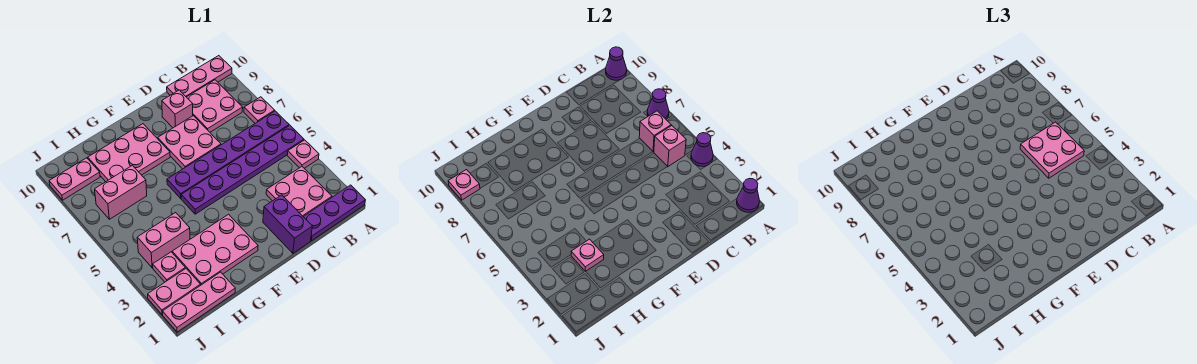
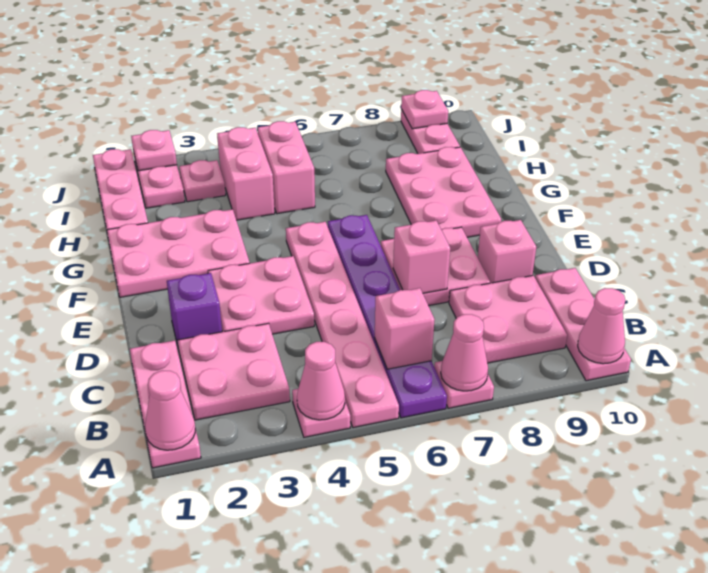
purple plate A1:C1 level 1 -> pink plate A1:C1 level 1
purple cone A1 level 2 -> pink cone A1 level 2
purple cone A4 level 2 -> pink cone A4 level 2
purple plate A5:F5 level 1 -> pink plate A5:F5 level 1
purple cone A7 level 2 -> pink cone A7 level 2
purple cone A10 level 2 -> pink cone A10 level 2
pink brick B5 level 2 -> pink brick D7 level 2
pink plate B5:C6 level 3 -> pink plate D3:E4 level 1
purple brick D1:D2 level 1 -> purple brick D2 level 1
pink plate F2:H3 level 1 -> pink plate F1:G3 level 1
pink plate H3 level 2 -> pink plate J2 level 2
pink brick H7:I7 level 1 -> pink brick H5:I5 level 1

